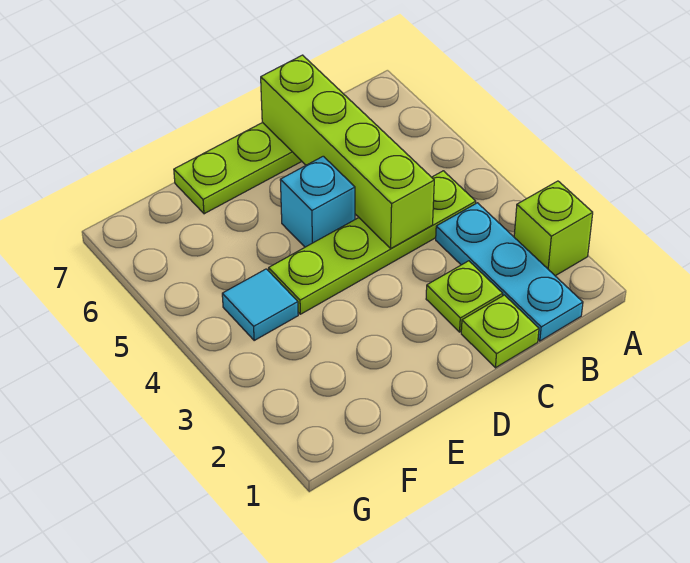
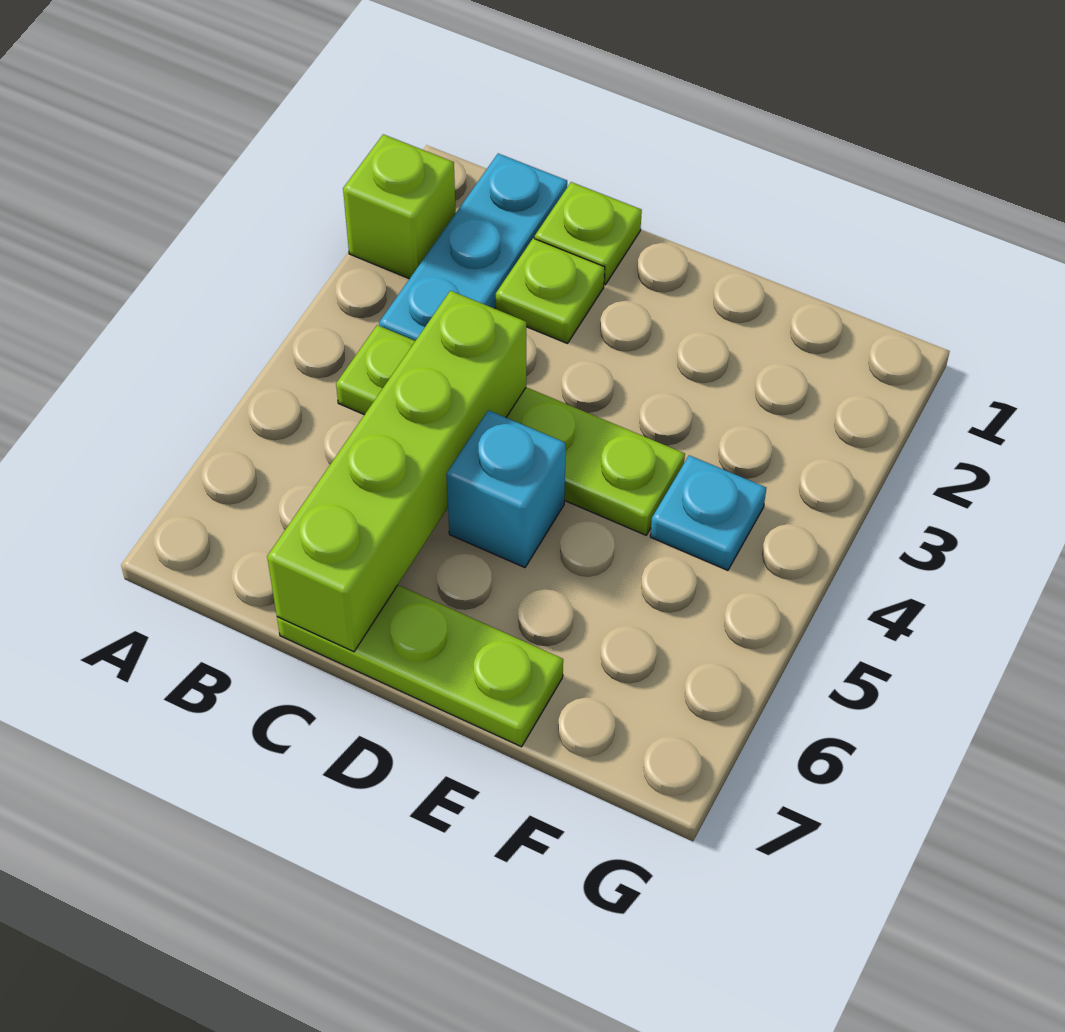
cyan tile F4 level 1 -> cyan plate F4 level 1

